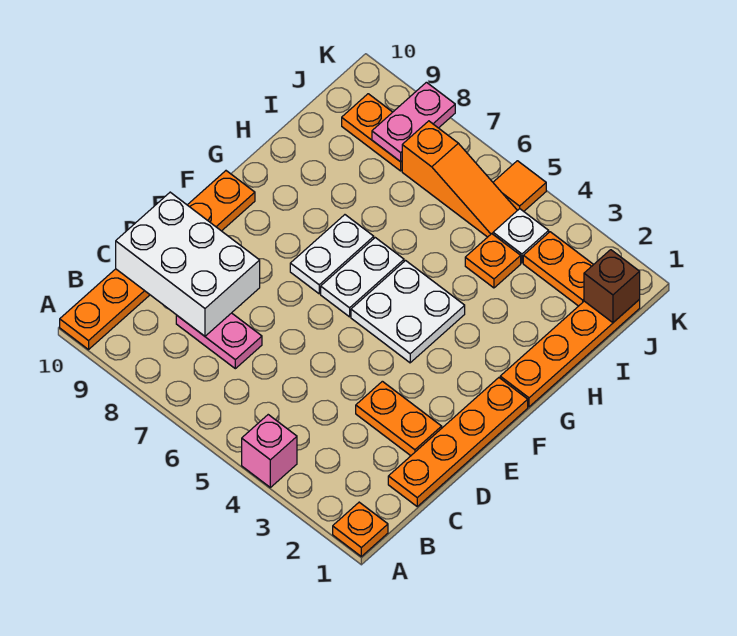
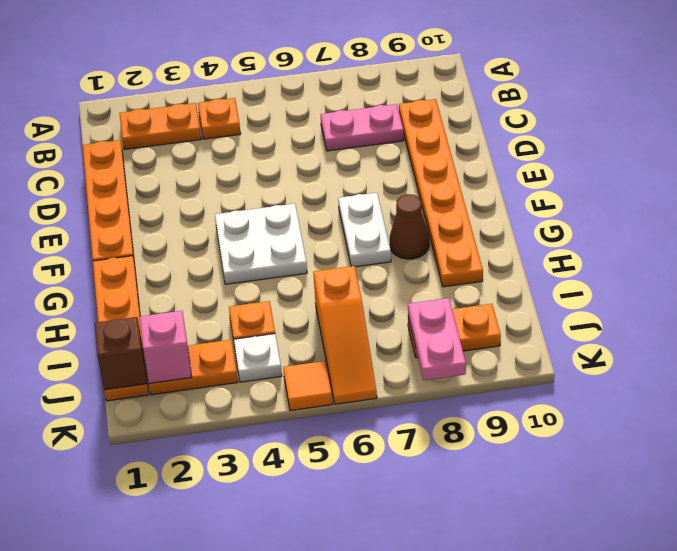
orange plate A1 level 1 -> orange plate B4 level 1
pink brick A4 level 1 -> pink brick J2 level 2
orange plate A10:F10 level 1 -> orange plate C9:H9 level 1
white brick C8:D10 level 2 -> none
orange plate D2:D3 level 1 -> orange plate B2:B3 level 1
white plate F6:G6 level 1 -> none
none -> brown cone G8 level 1
orange slope J5:J7 level 1 top 7 -> orange slope I6:K6 level 1 top I

